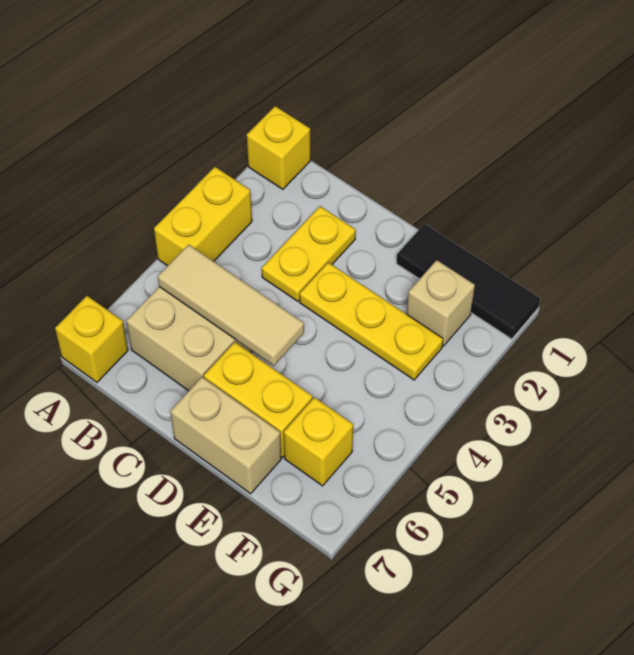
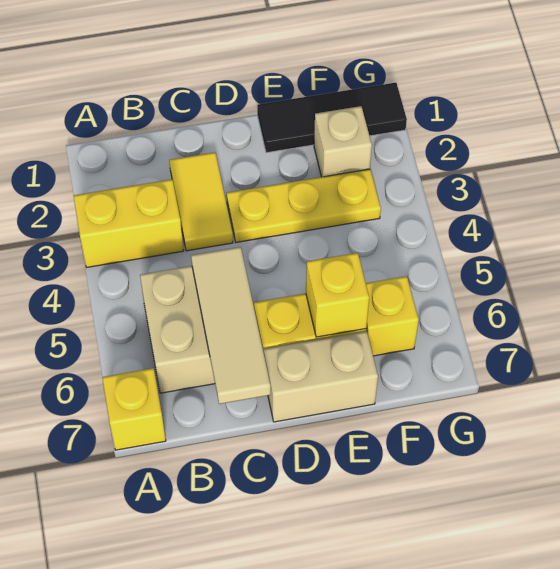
yellow brick A1 level 1 -> yellow brick E6 level 2
yellow brick A3:A4 level 1 -> yellow brick A3:B3 level 1
tan tile B5:D5 level 2 -> tan tile C5:C7 level 2
yellow plate C2:C3 level 1 -> yellow tile C2:C3 level 1

